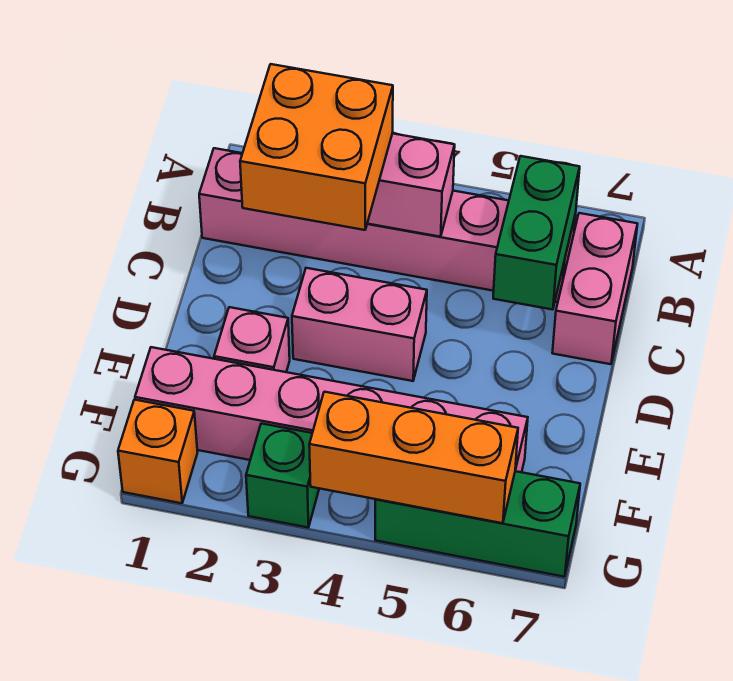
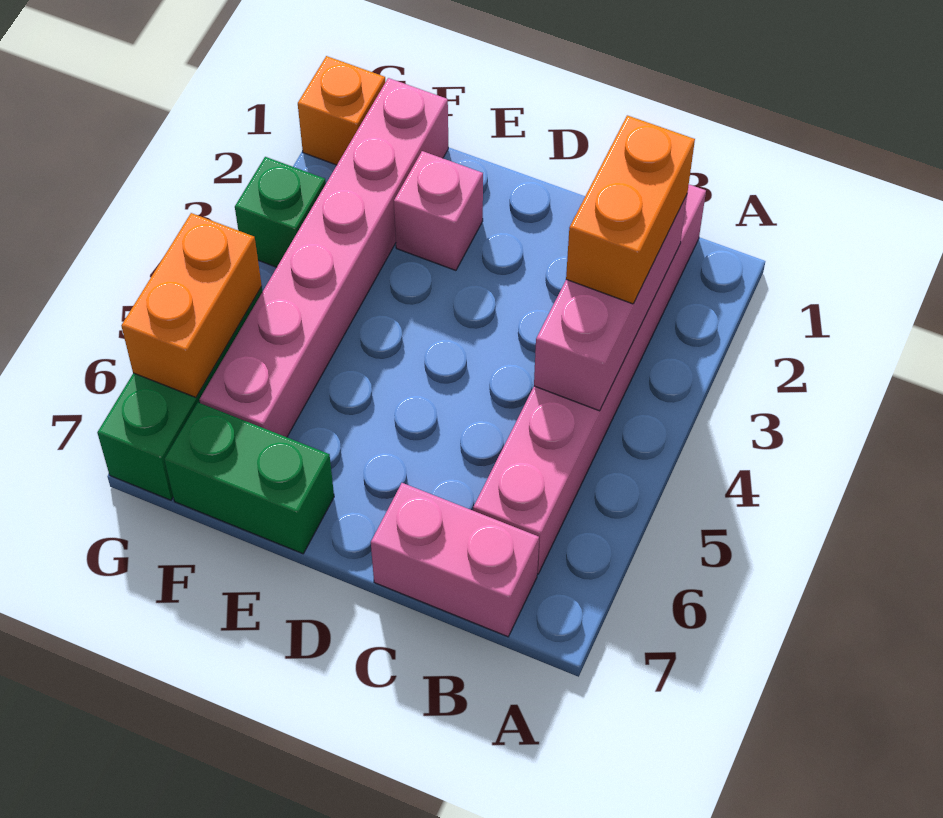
orange brick B2:C3 level 3 -> orange brick B2:B3 level 3
green brick B6:C6 level 2 -> green brick E7:F7 level 1
pink brick D3:D4 level 1 -> none
orange brick G4:G6 level 2 -> orange brick G5:G6 level 2

